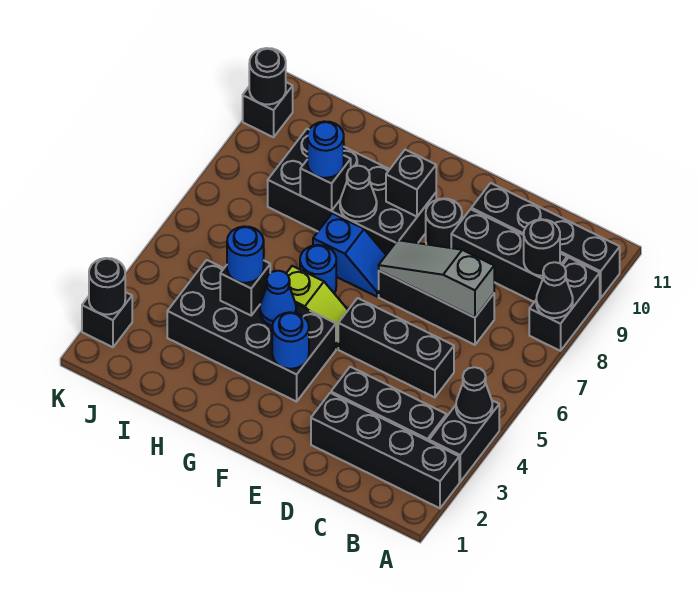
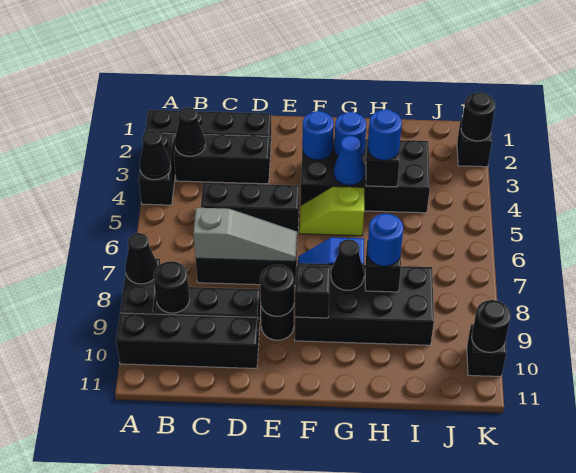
none -> black cone B3 level 2
none -> black round brick E9 level 2
blue round brick G6 level 1 -> blue round brick G3 level 2

